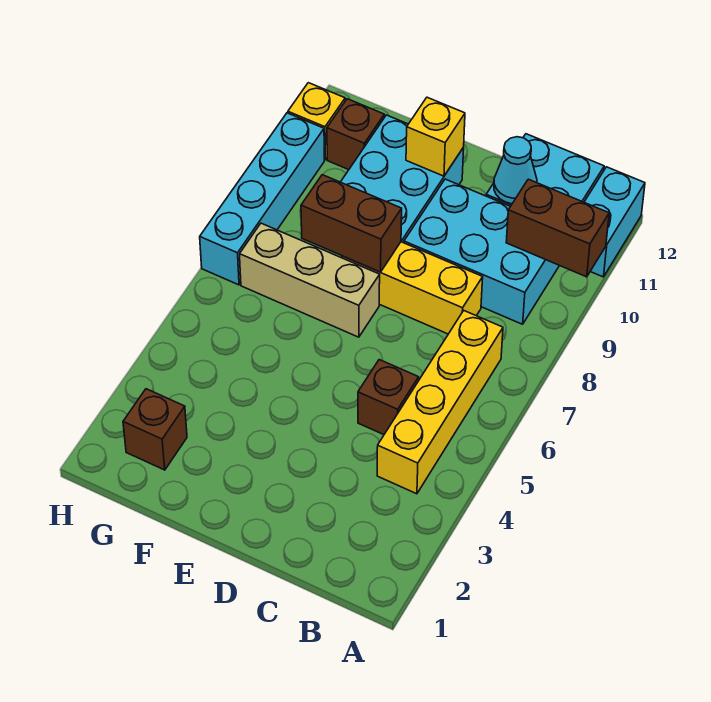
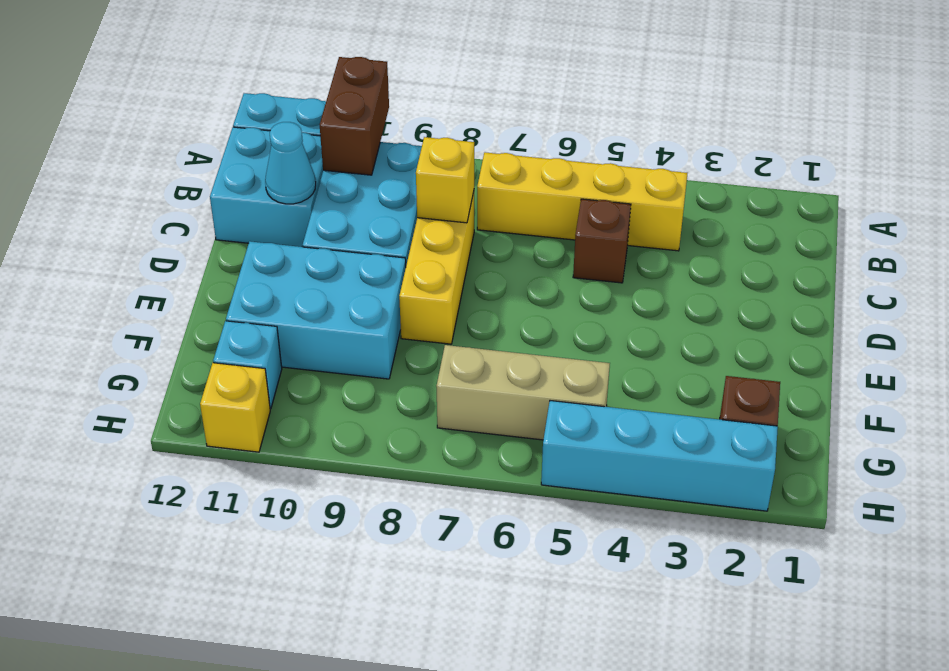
tan brick E7:G7 level 1 -> tan brick G5:G7 level 1
brown brick E8:F8 level 2 -> none
yellow brick E11 level 2 -> yellow brick C8 level 2
brown brick G11 level 1 -> cyan brick G11 level 1
cyan brick H7:H10 level 1 -> cyan brick H2:H5 level 1

